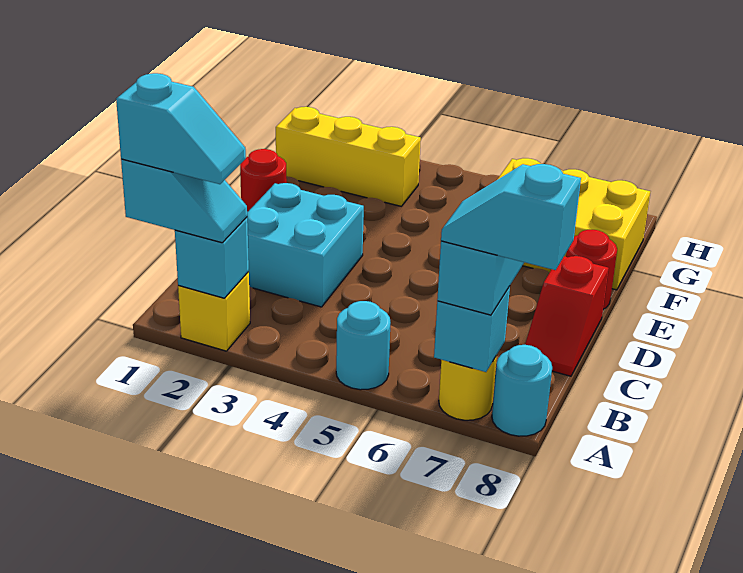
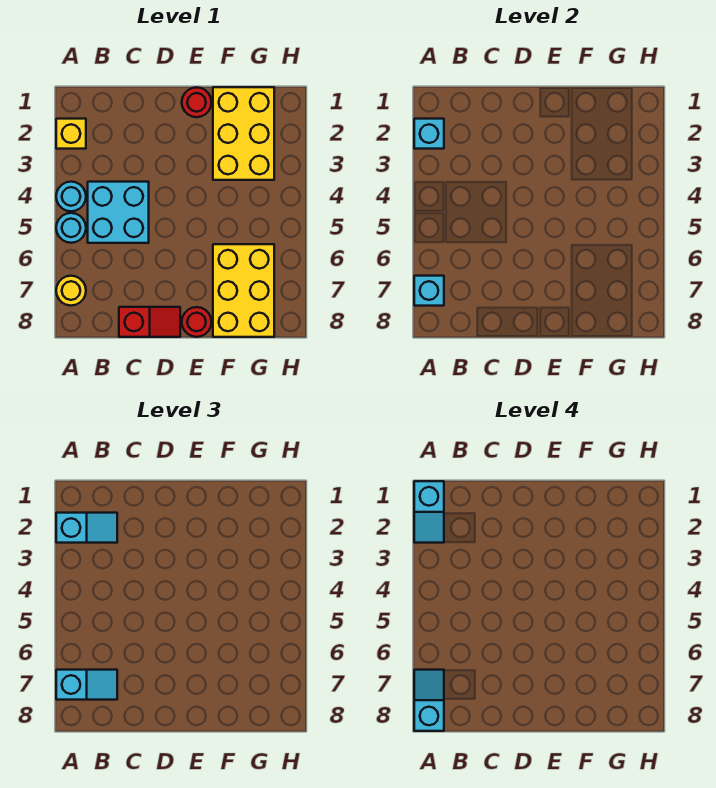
cyan slope A1:A2 level 3 top 1 -> cyan slope A2:B2 level 3 top A
cyan round brick A8 level 1 -> cyan round brick A4 level 1
cyan brick C2:D3 level 1 -> cyan brick B4:C5 level 1
red slope C8:D8 level 1 top D -> red slope C8:D8 level 1 top C
yellow brick G1:G3 level 1 -> yellow brick F1:G3 level 1

